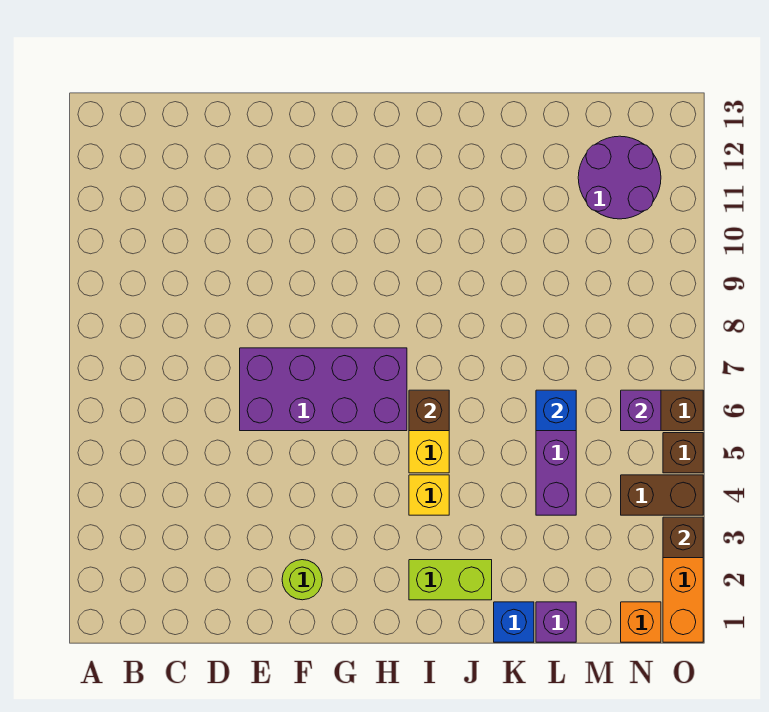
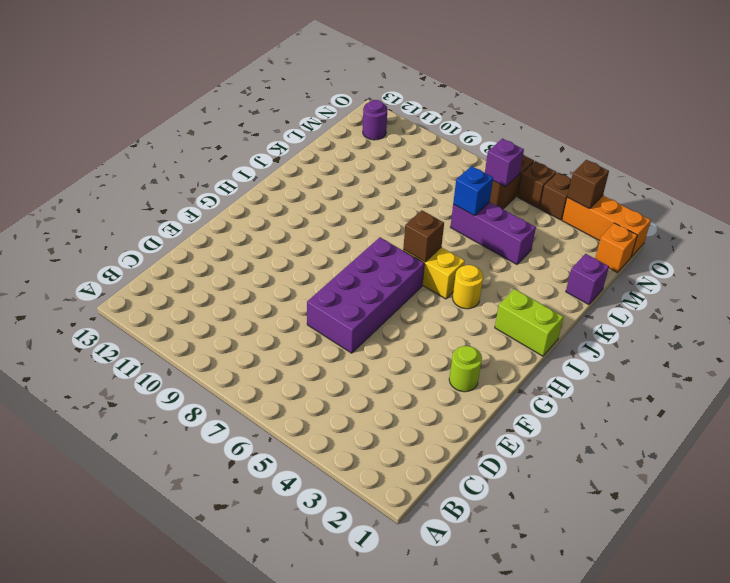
lime brick I2:J2 level 1 -> lime brick I1:I2 level 1
yellow brick I4 level 1 -> yellow round brick I4 level 1
blue brick K1 level 1 -> none
purple round brick M11:N12 level 1 -> purple round brick N12 level 1
brown brick N4:O4 level 1 -> brown brick O4 level 1

